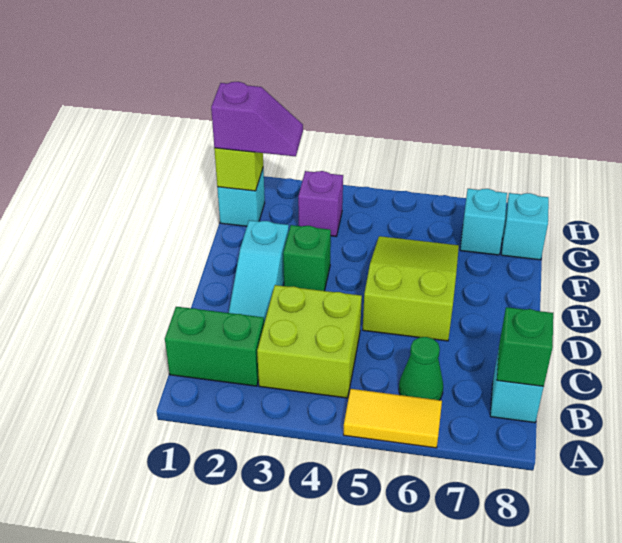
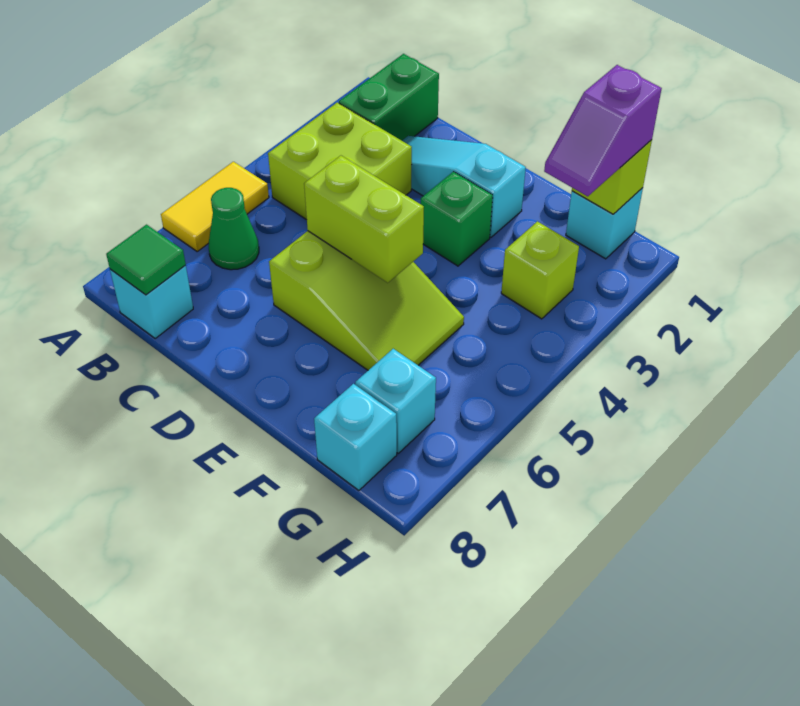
green brick B8 level 2 -> green tile B8 level 2
none -> lime brick D5:E5 level 2
purple brick G3 level 1 -> lime brick G3 level 1

